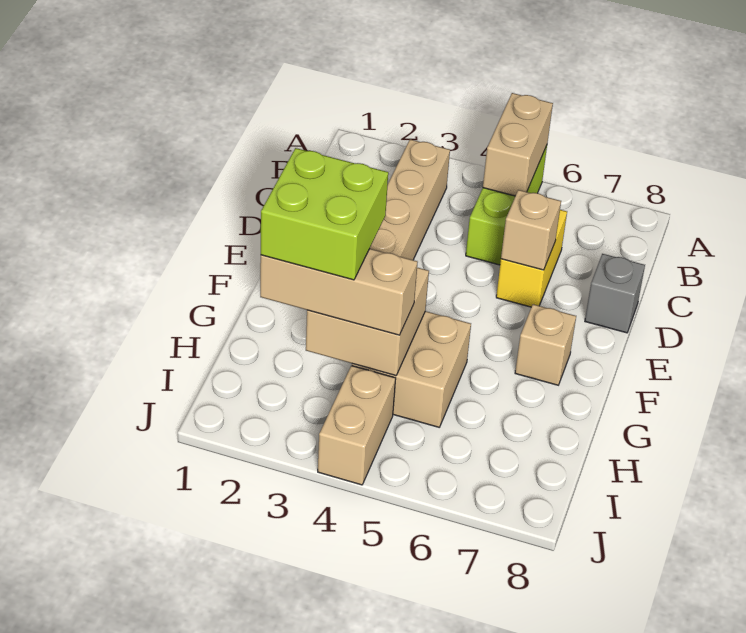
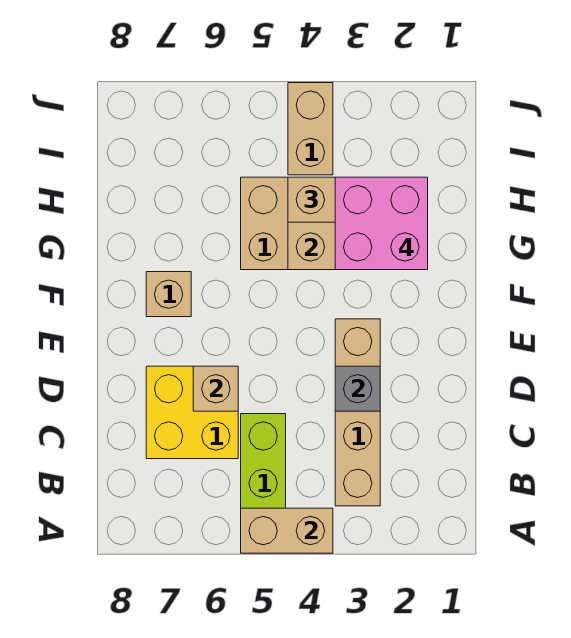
tan brick A5:B5 level 2 -> tan brick A4:A5 level 2
yellow brick C6:D6 level 1 -> yellow brick C6:D7 level 1
grey brick D8 level 1 -> grey brick D3 level 2
lime brick G2:H3 level 4 -> pink brick G2:H3 level 4

